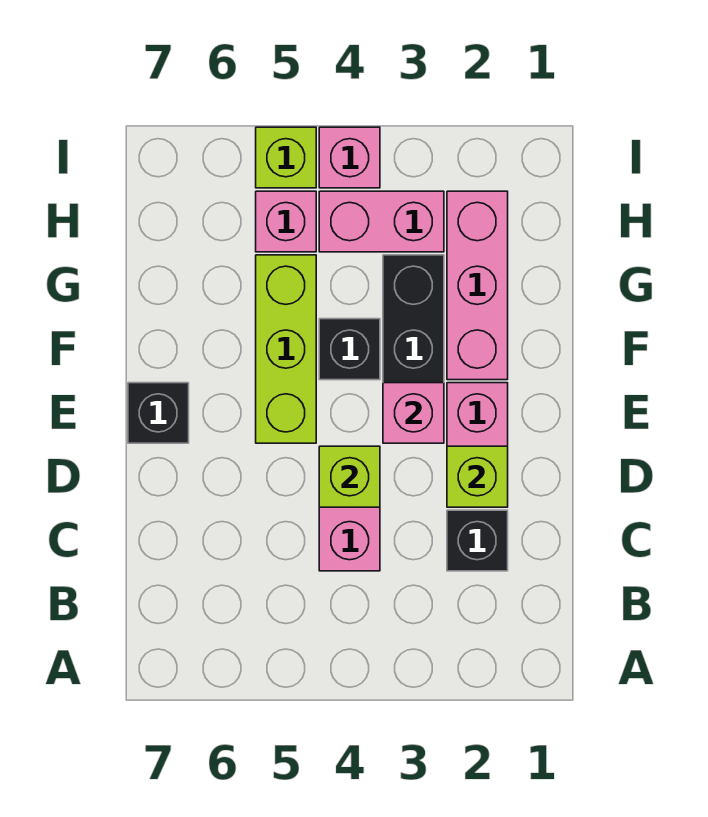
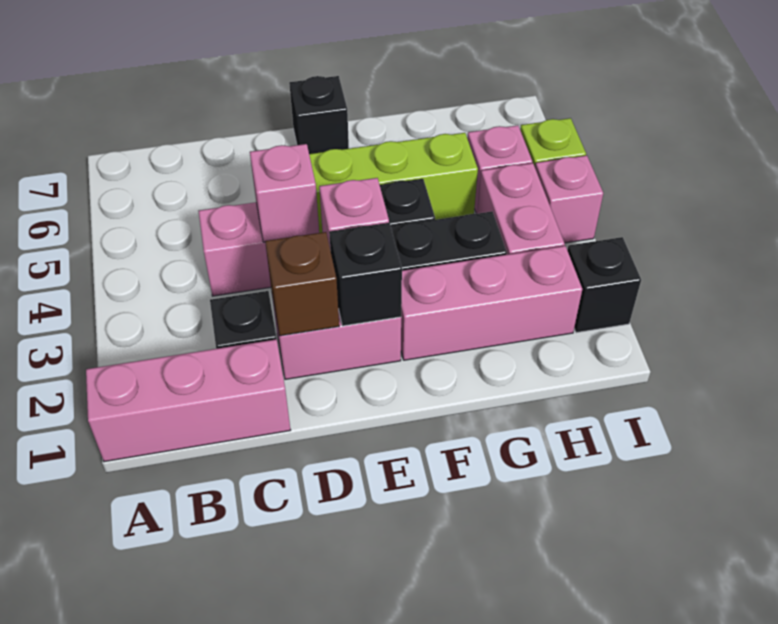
none -> pink brick A1:C1 level 1
lime brick D2 level 2 -> brown brick D2 level 2
lime brick D4 level 2 -> pink brick D4 level 2
none -> black brick E2 level 2
none -> black brick I2 level 1

